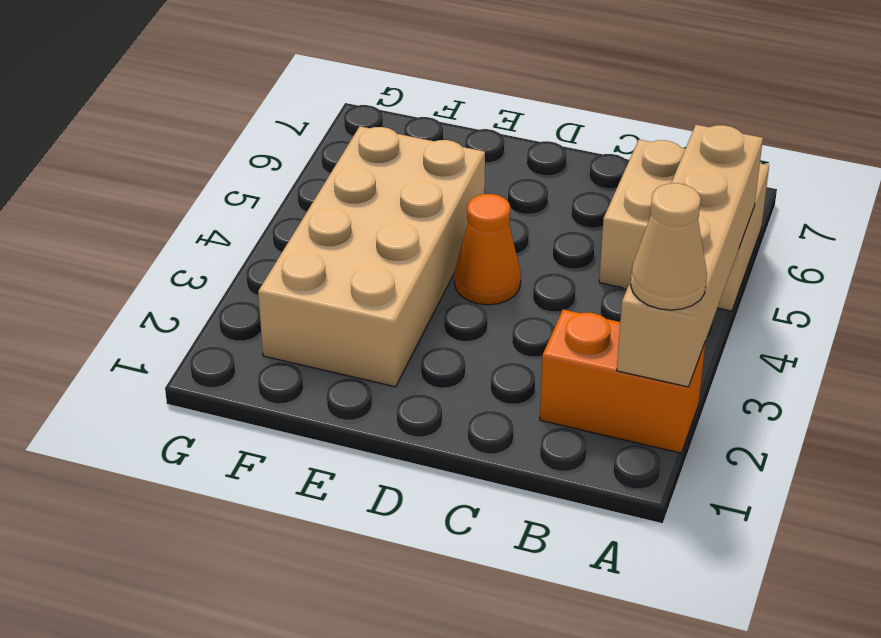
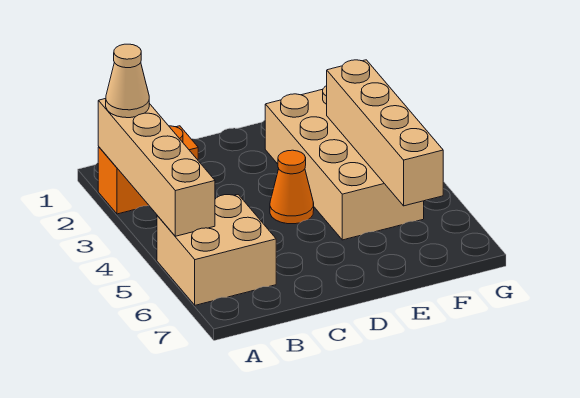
none -> tan brick F3:F6 level 2

